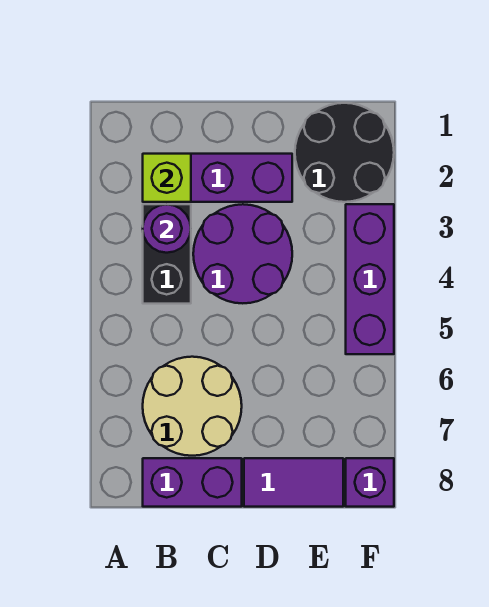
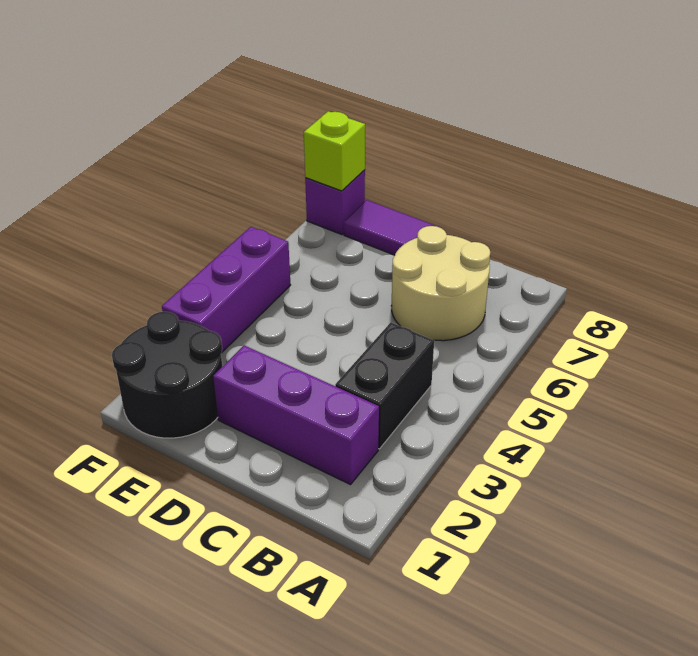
lime brick B2 level 2 -> lime brick F8 level 2
purple round brick B3 level 2 -> none
purple brick B8:C8 level 1 -> none
purple round brick C3:D4 level 1 -> none

